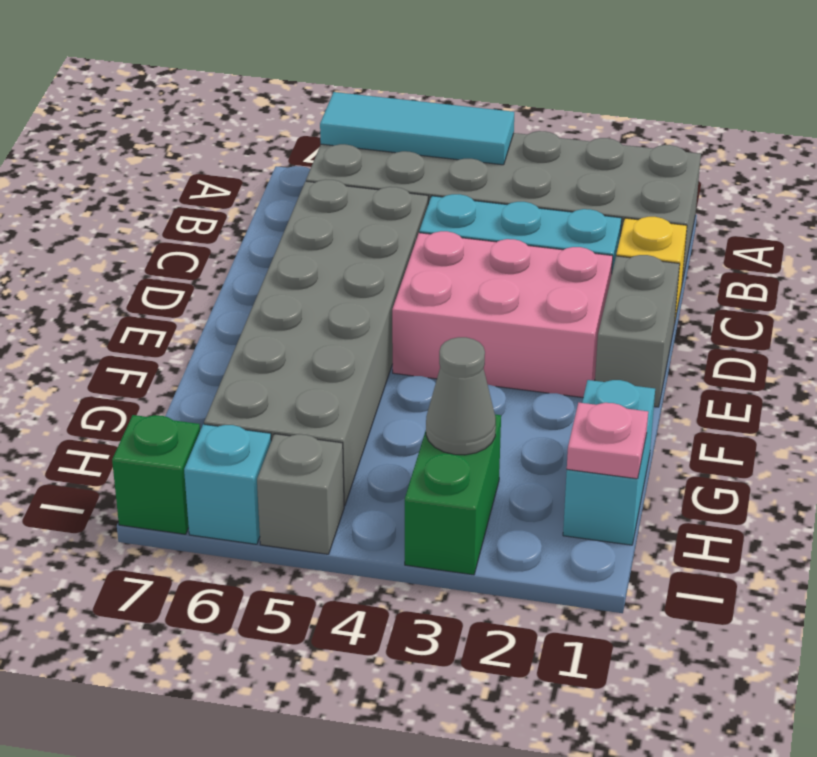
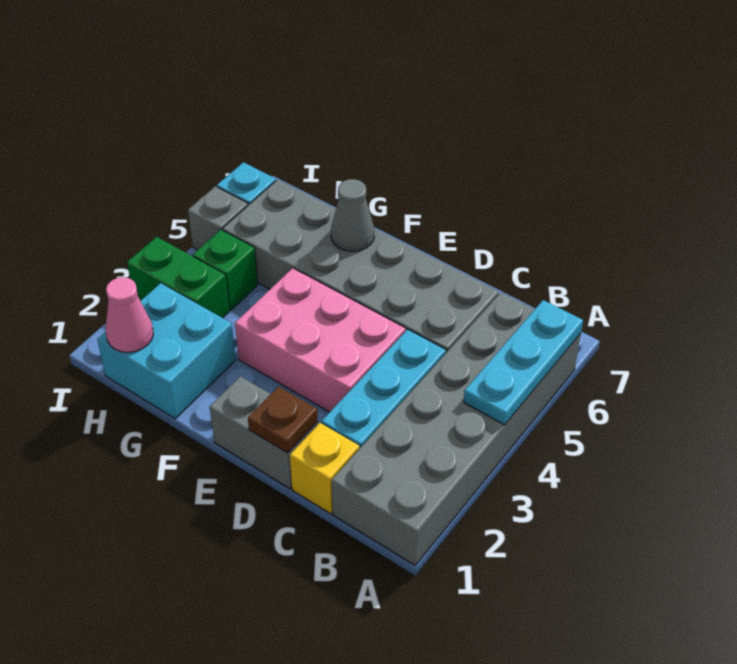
cyan tile A4:A6 level 2 -> cyan plate A4:A6 level 2
none -> brown plate D1 level 2
pink brick D2:E4 level 1 -> pink brick D3:F4 level 1
cyan brick G1:H1 level 1 -> cyan brick G1:H2 level 1
pink plate H1 level 2 -> pink cone H1 level 2
grey cone H3 level 2 -> grey cone F6 level 2
green brick I7 level 1 -> green brick H4 level 1

